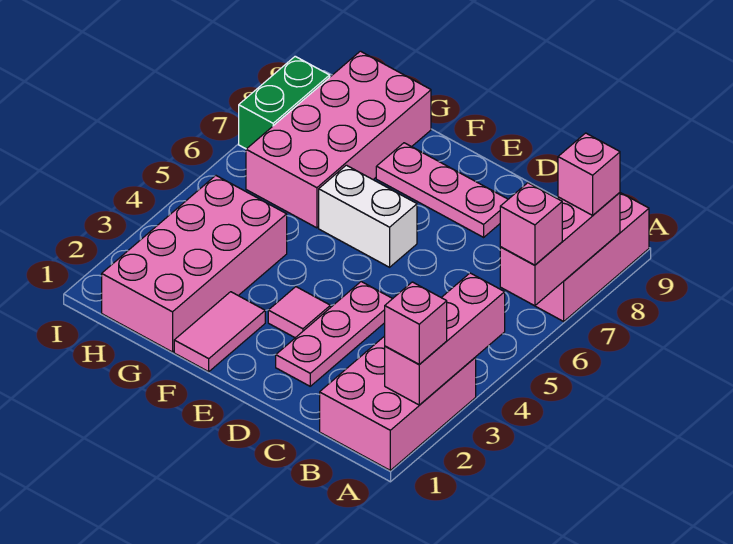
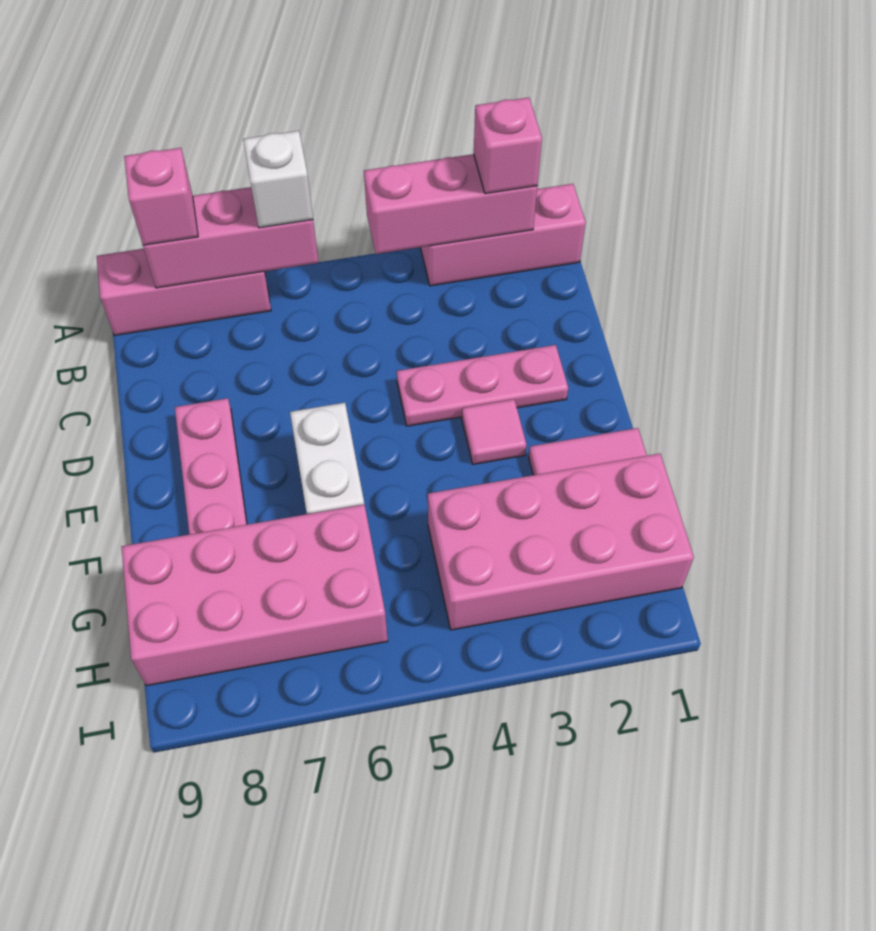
pink brick A1:B3 level 1 -> pink brick A1:A3 level 1
pink brick A6 level 3 -> white brick A6 level 3
green brick I7:I8 level 1 -> none

